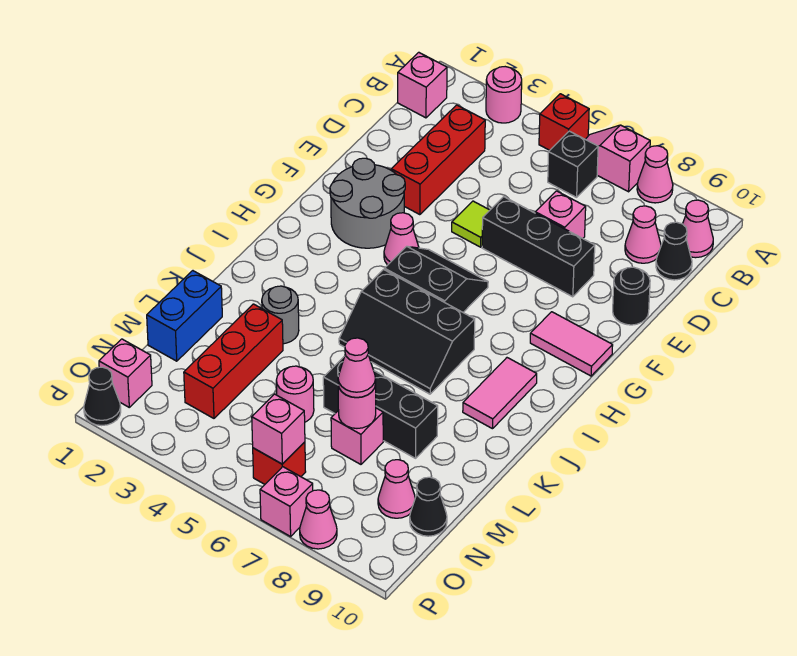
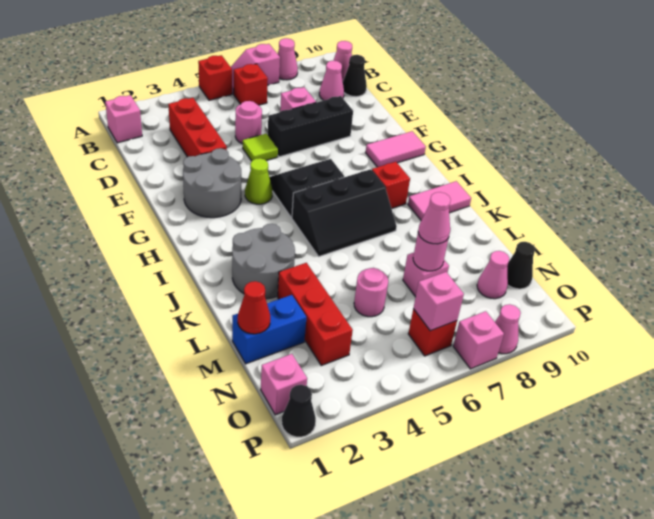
pink round brick A3 level 1 -> pink round brick D5 level 1
black brick B6 level 1 -> red brick B6 level 1
black round brick E10 level 1 -> none
pink cone G4 level 1 -> lime cone G4 level 1
none -> red brick I8 level 1
pink tile I9:J9 level 1 -> pink tile J9:J10 level 1
grey round brick K3 level 1 -> grey round brick J2:K3 level 1
blue brick L1:M1 level 1 -> blue brick M1:M2 level 1
black brick L6:L8 level 1 -> none
none -> red cone M1 level 2

